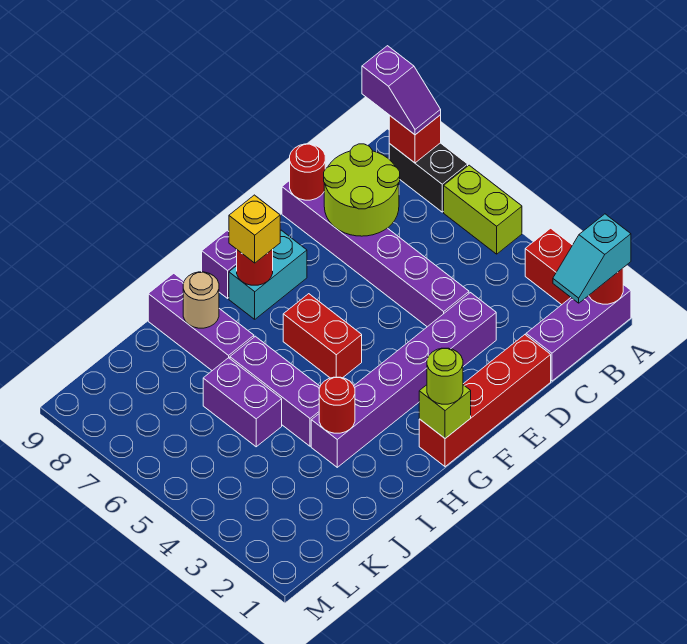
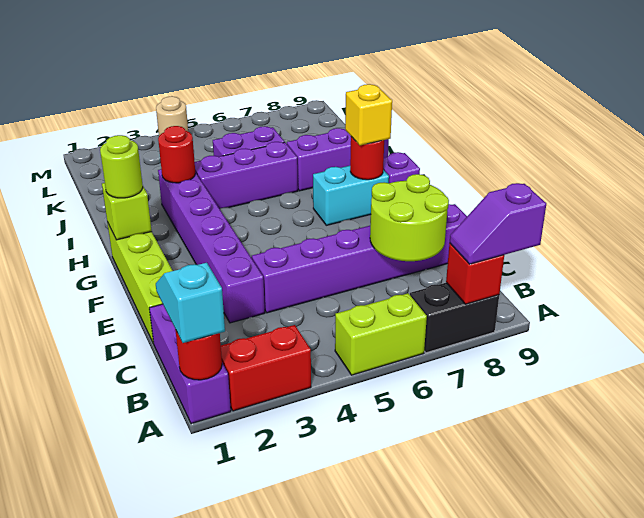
red brick D1:G1 level 1 -> lime brick D1:G1 level 1
red round brick D9 level 2 -> none
cyan brick F8:G8 level 1 -> cyan brick G7:G8 level 1
red brick G5:G6 level 1 -> none
tan round brick I8 level 2 -> tan round brick M4 level 1

